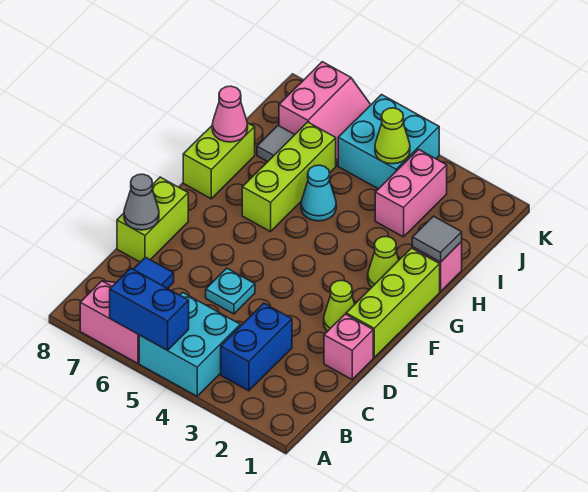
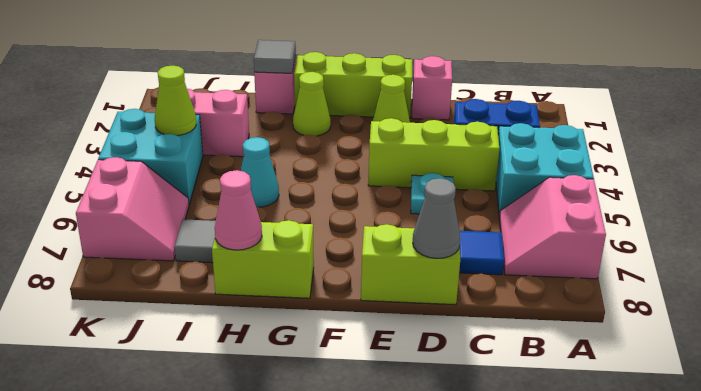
blue brick A5:A6 level 2 -> none
lime brick G6:I6 level 1 -> lime brick C4:E4 level 1
pink slope J6:K7 level 1 top 7 -> pink slope J6:K7 level 1 top K

